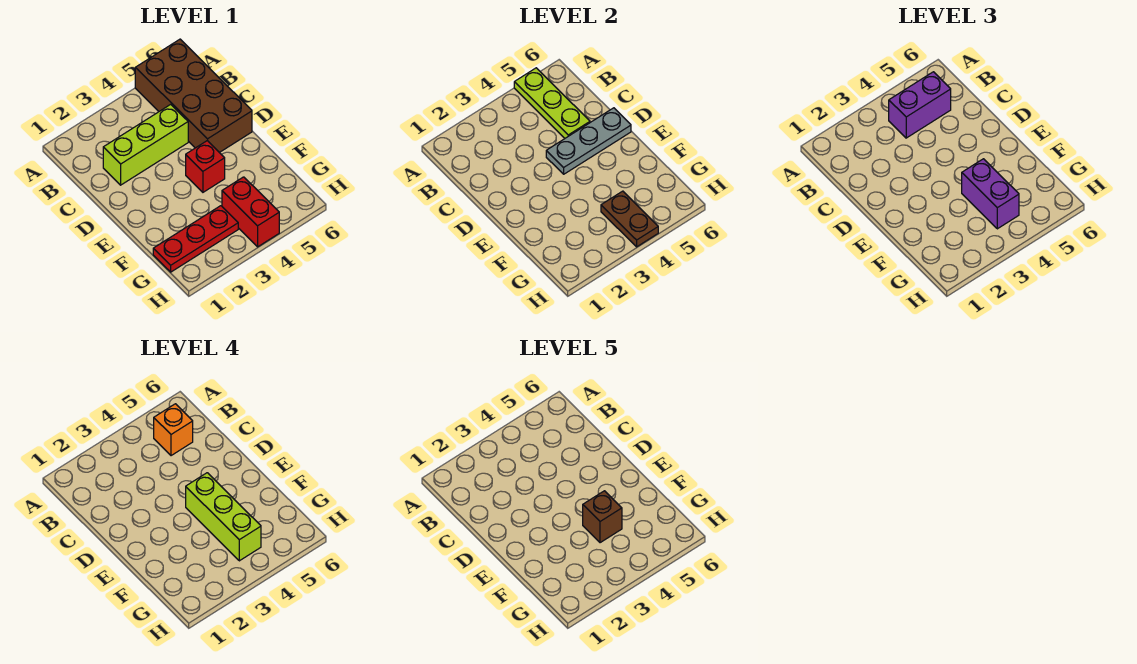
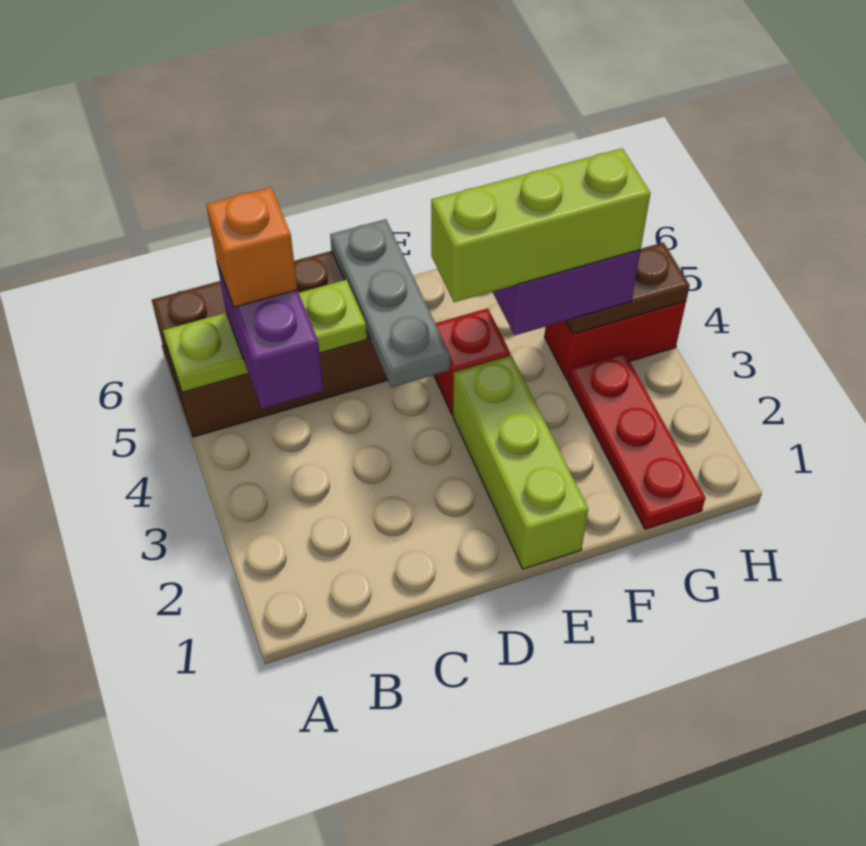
lime brick C2:C4 level 1 -> lime brick E1:E3 level 1
brown brick F4 level 5 -> none

